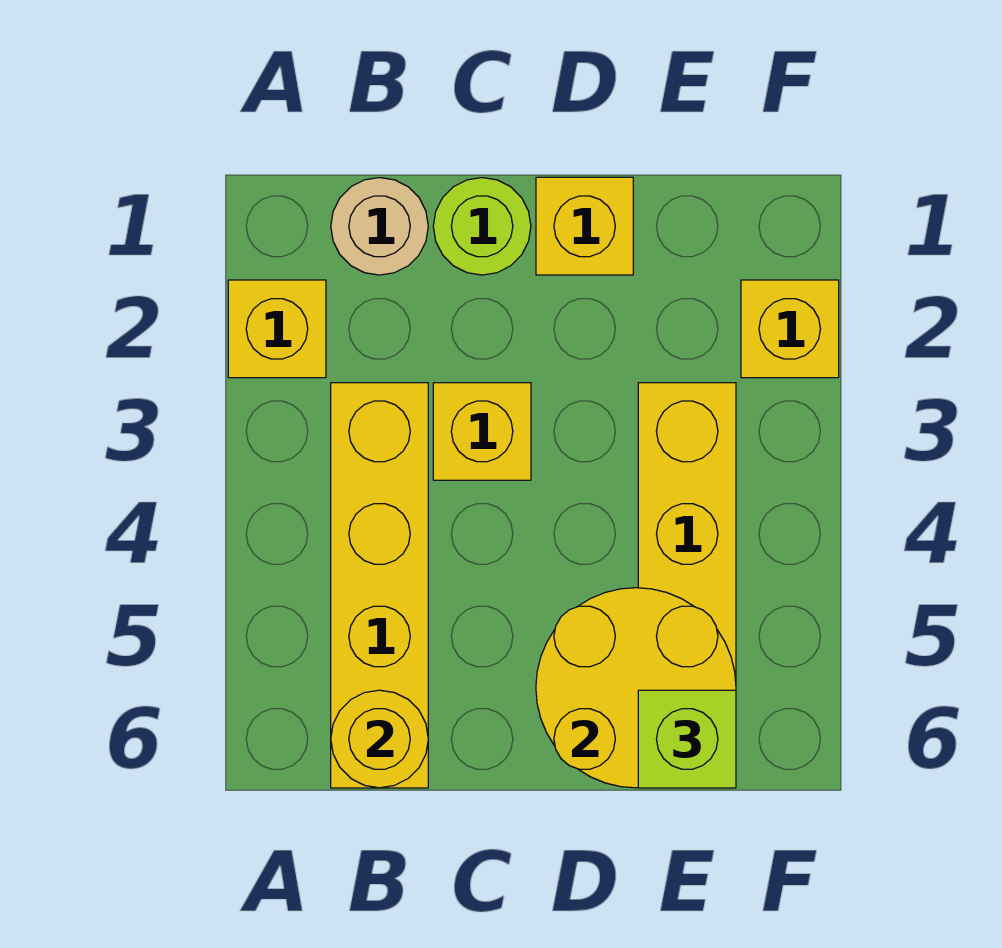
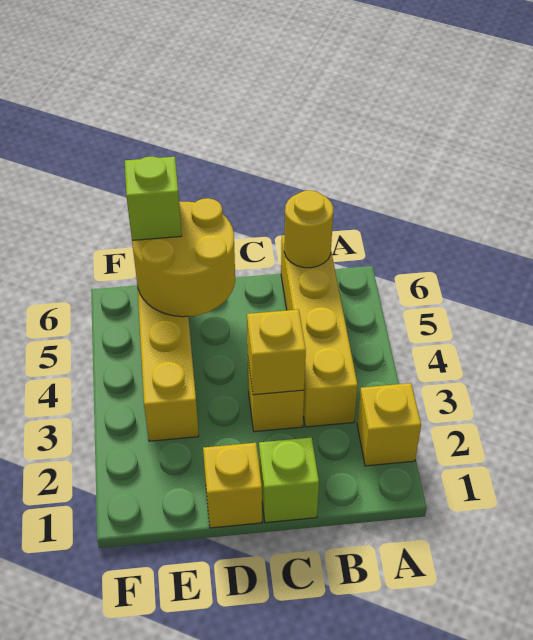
tan round brick B1 level 1 -> none
lime round brick C1 level 1 -> lime brick C1 level 1
yellow brick F2 level 1 -> yellow brick C3 level 2

